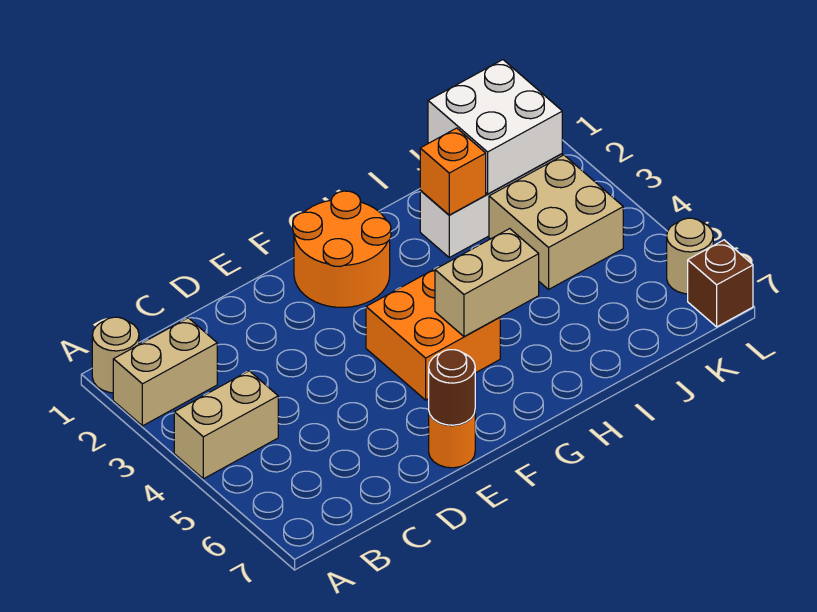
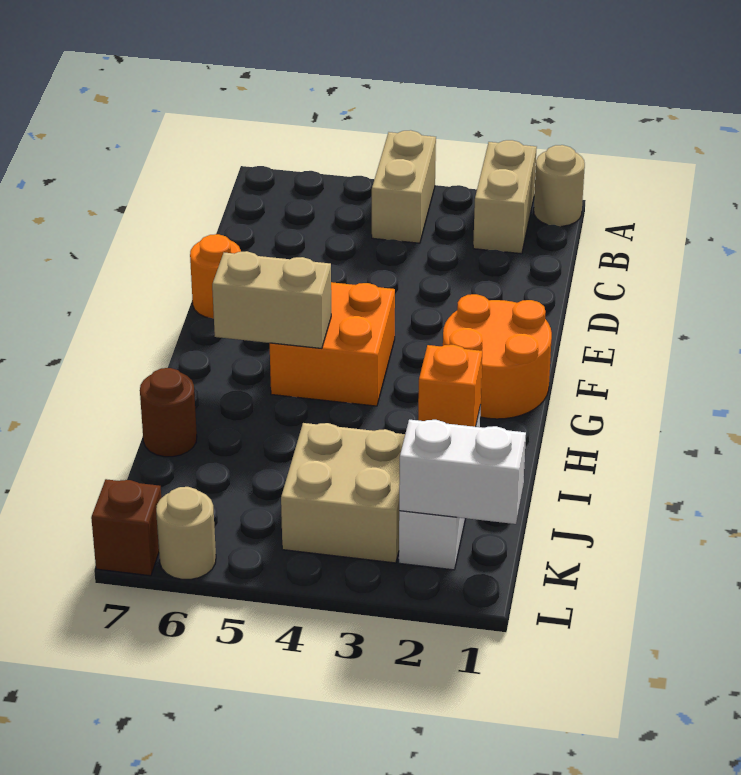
brown round brick E7 level 2 -> brown round brick I7 level 1
tan brick G5:H5 level 2 -> tan brick G5:G6 level 2
white brick J1:K2 level 2 -> white brick K1:K2 level 2

